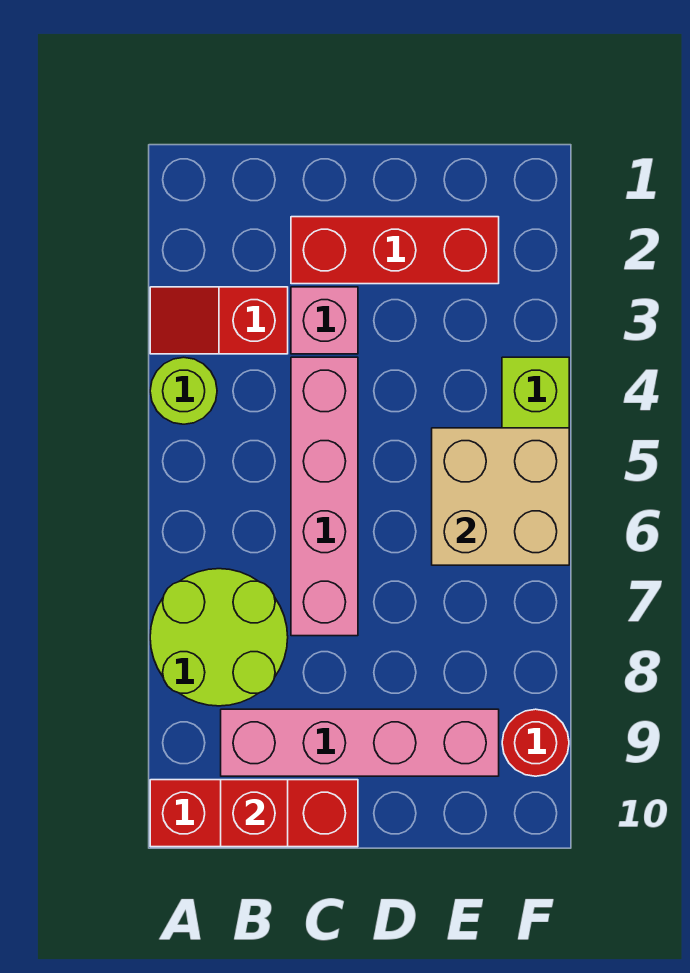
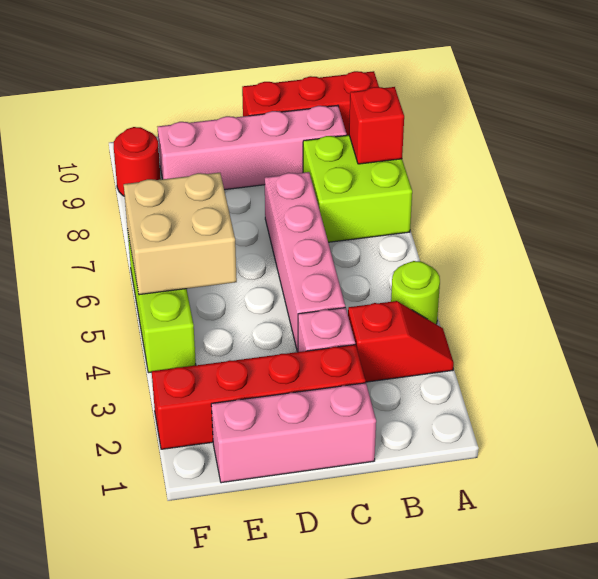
lime round brick A7:B8 level 1 -> lime brick A7:B8 level 1
red brick B10 level 2 -> red brick A8 level 2
none -> pink brick C1:E1 level 1
red brick C2:E2 level 1 -> red brick C2:F2 level 1

